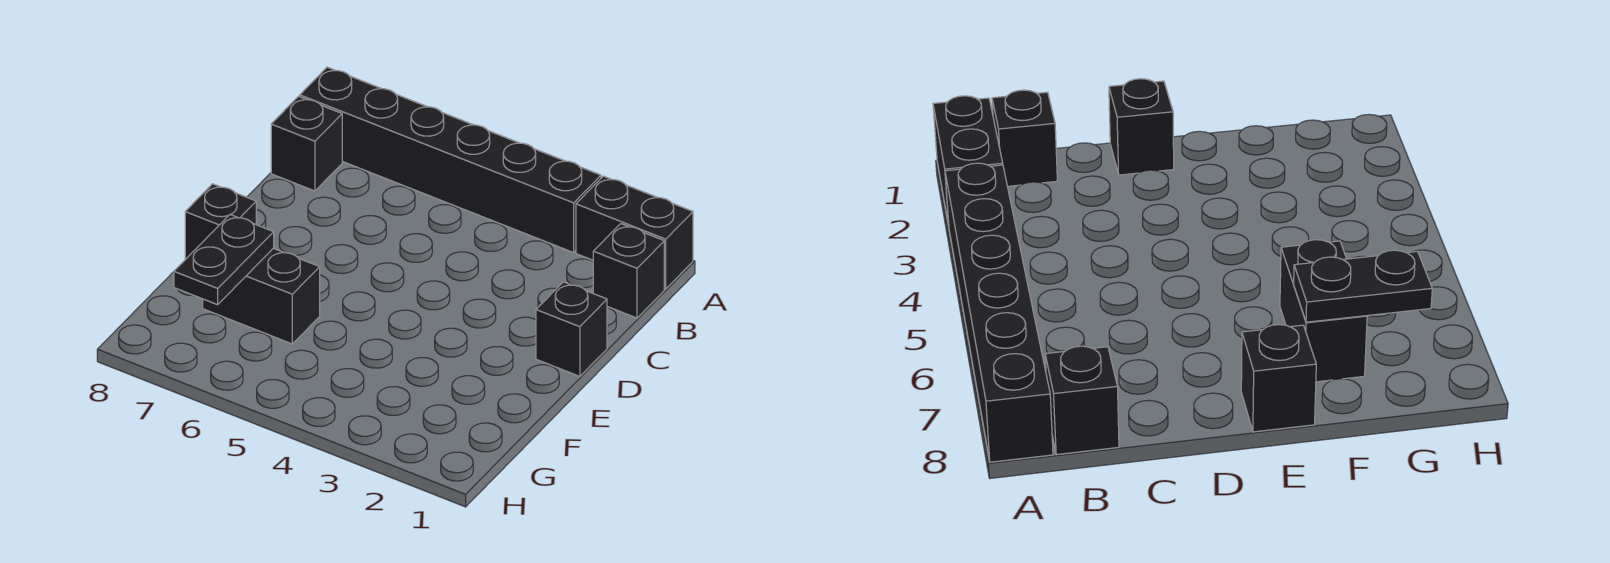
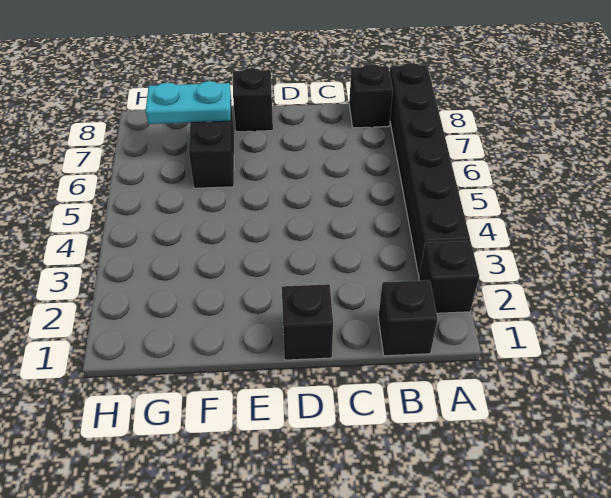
black brick A1:A2 level 1 -> black brick A2 level 1
black plate F7:G7 level 2 -> cyan plate F7:G7 level 2

